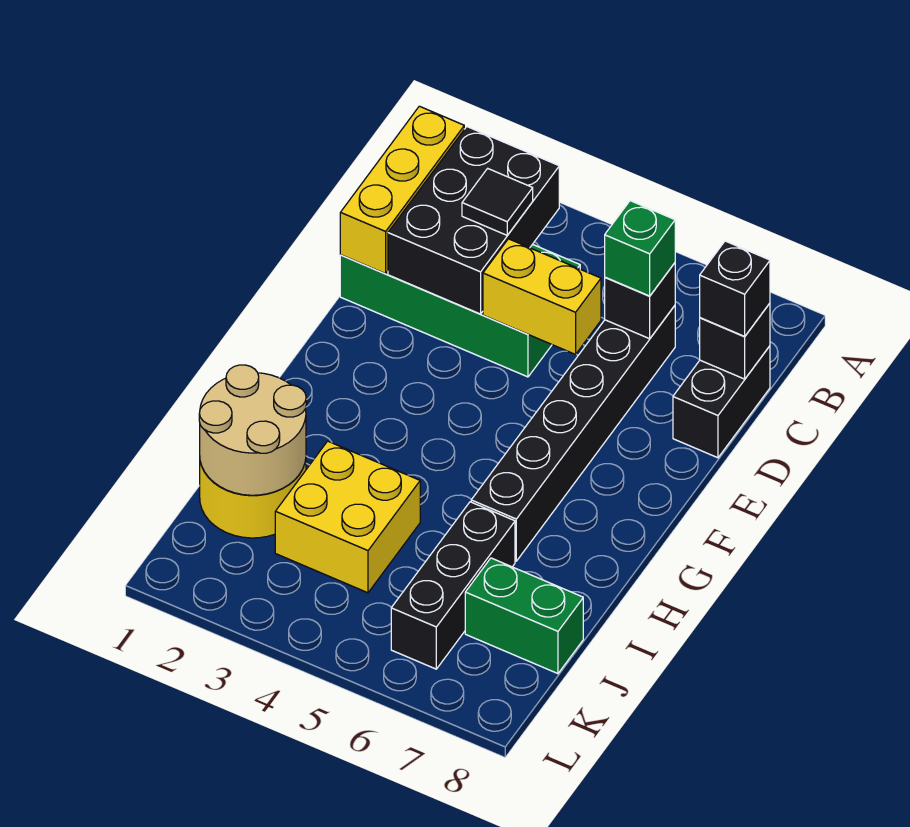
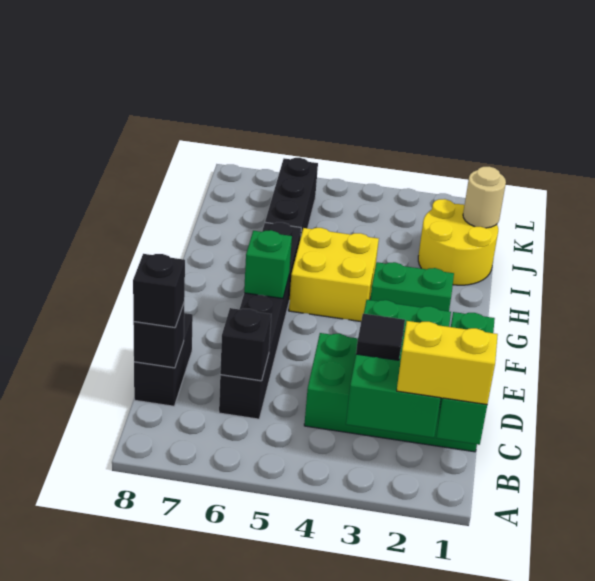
yellow brick B1:D1 level 2 -> green brick B1:D1 level 2
black brick B2:D3 level 2 -> green brick B2:D3 level 2
green brick C6 level 3 -> green brick F6 level 2
yellow brick D4:D5 level 2 -> yellow brick B1:B2 level 3
tan round brick I1:J2 level 2 -> tan round brick J1 level 2
yellow brick I3:J4 level 1 -> yellow brick G4:H5 level 1
green brick J7:J8 level 1 -> green brick G2:G3 level 1

